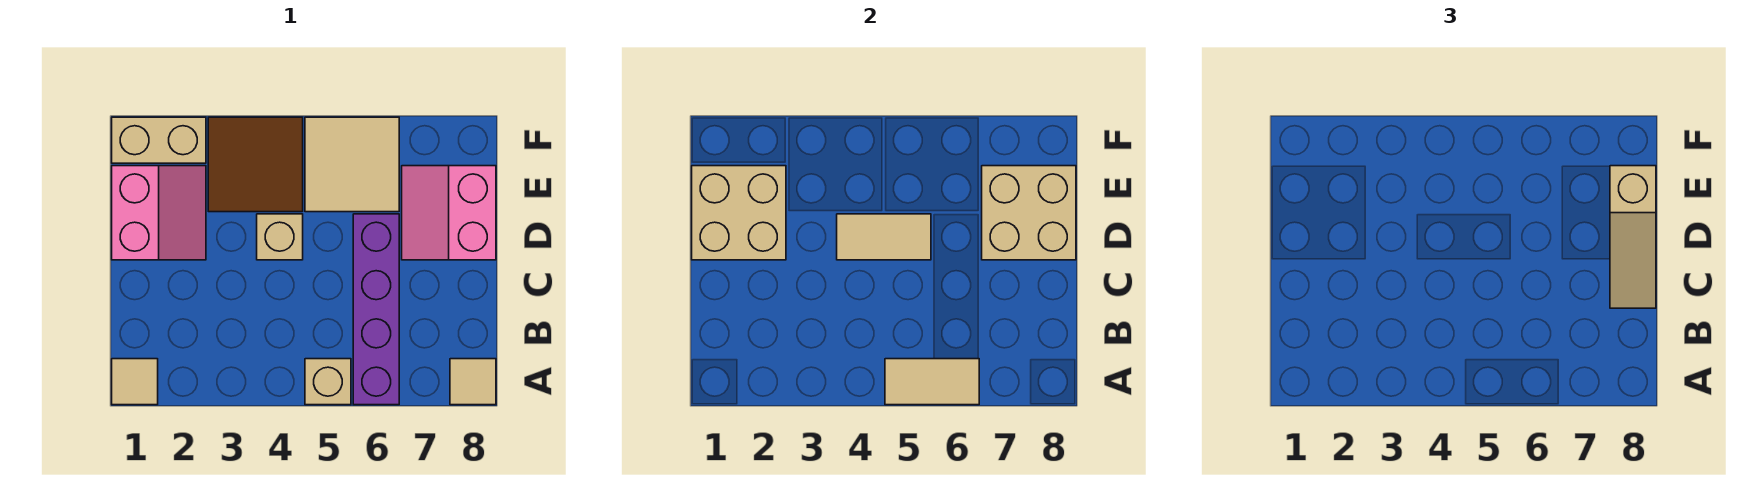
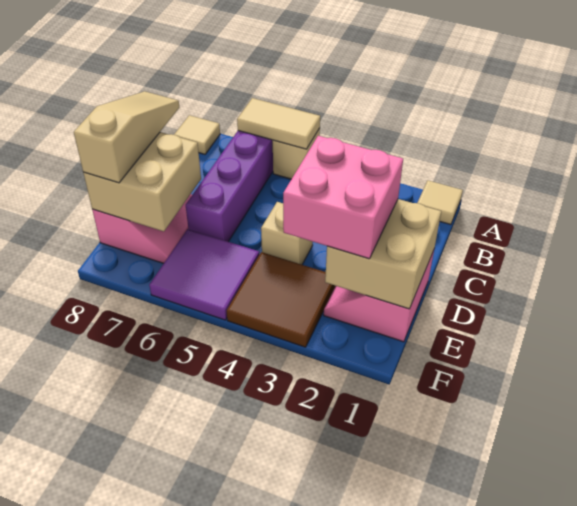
none -> pink brick D2:E3 level 3
tan tile D4:D5 level 2 -> none
tan tile E5:F6 level 1 -> purple tile E5:F6 level 1
tan brick F1:F2 level 1 -> none

